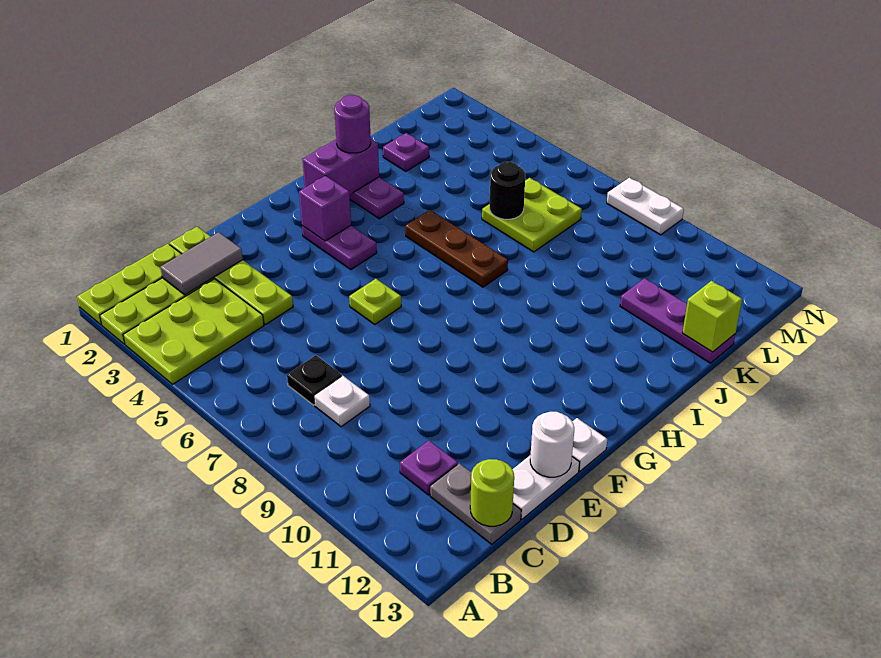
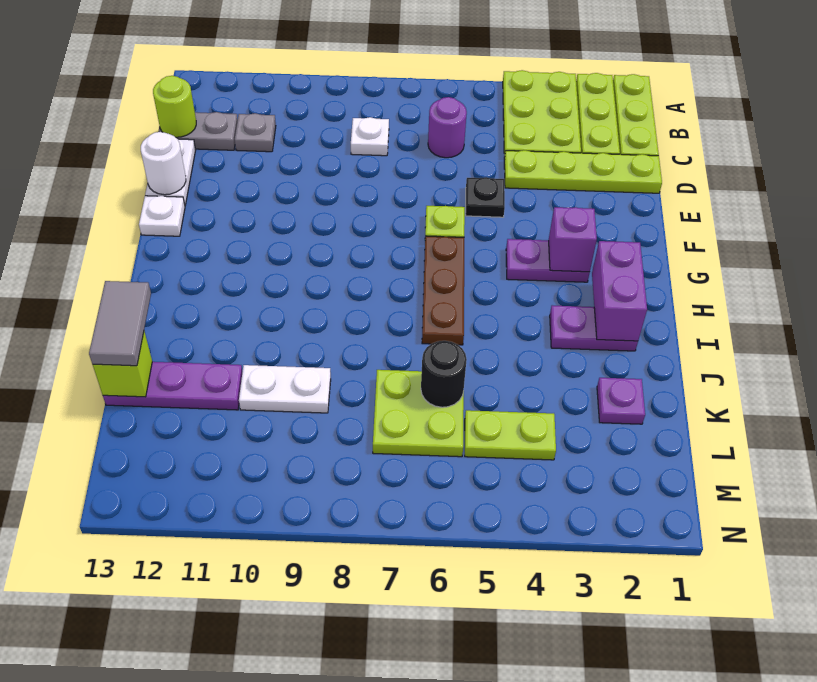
grey tile C2:D2 level 2 -> grey tile J13:K13 level 3
black plate C7 level 1 -> black plate E5 level 1
purple plate C11 level 1 -> grey plate C11 level 1
purple round brick I2 level 3 -> purple round brick C6 level 1
brown plate I5:I7 level 1 -> brown plate G6:I6 level 1
none -> lime plate L4:L5 level 1
white plate N8:N9 level 1 -> white plate K9:K10 level 1

